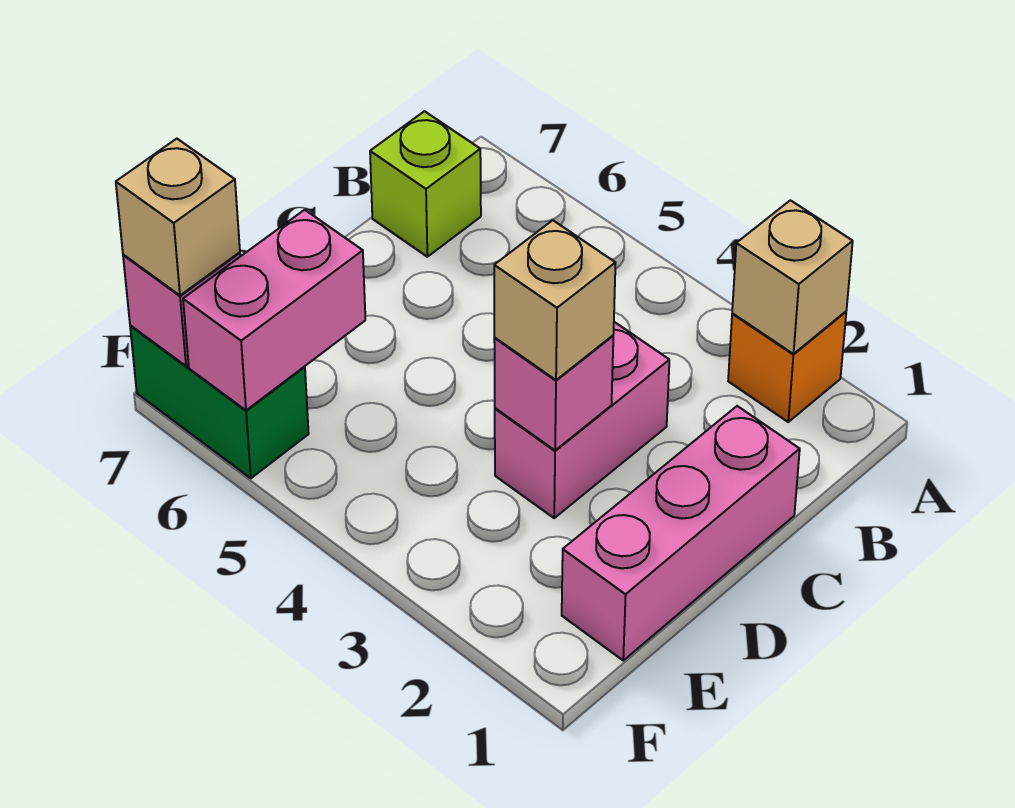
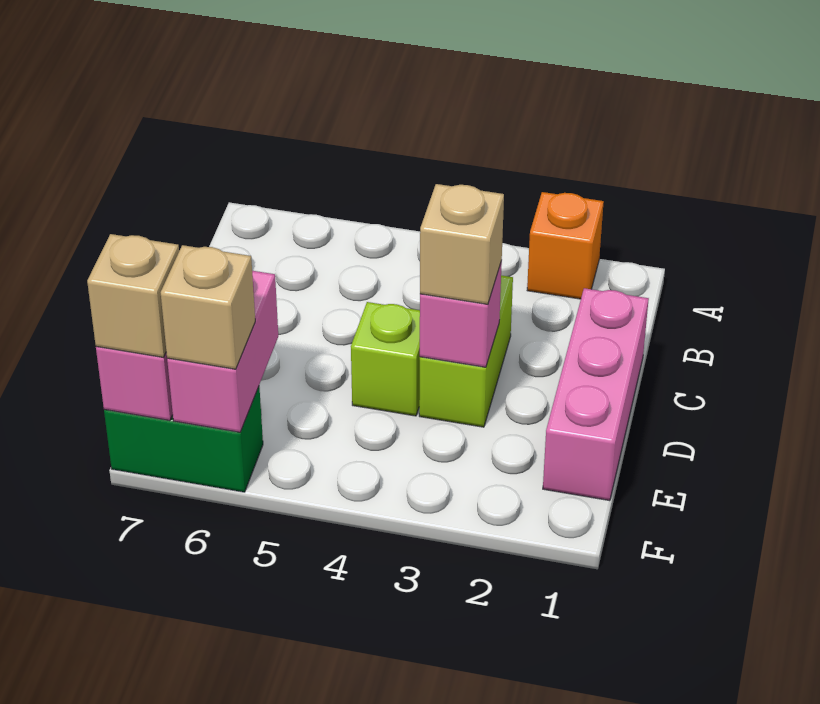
tan brick A2 level 2 -> tan brick F6 level 3
lime brick B7 level 1 -> lime brick D4 level 1
pink brick C3:D3 level 1 -> lime brick C3:D3 level 1

